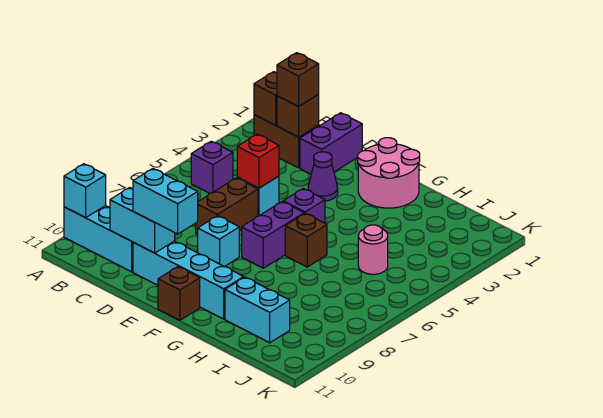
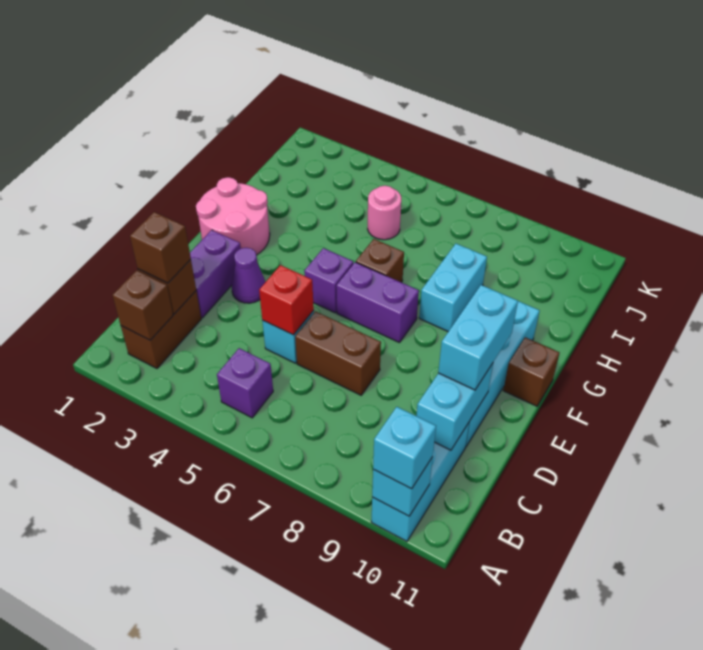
purple brick D1:D2 level 1 -> purple brick D2:E2 level 1
cyan brick E8 level 1 -> cyan brick A10 level 3
cyan brick H10:I10 level 1 -> cyan brick G8:H8 level 1

